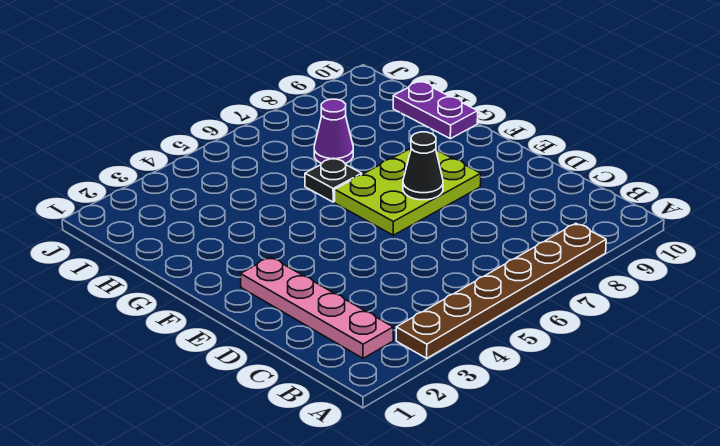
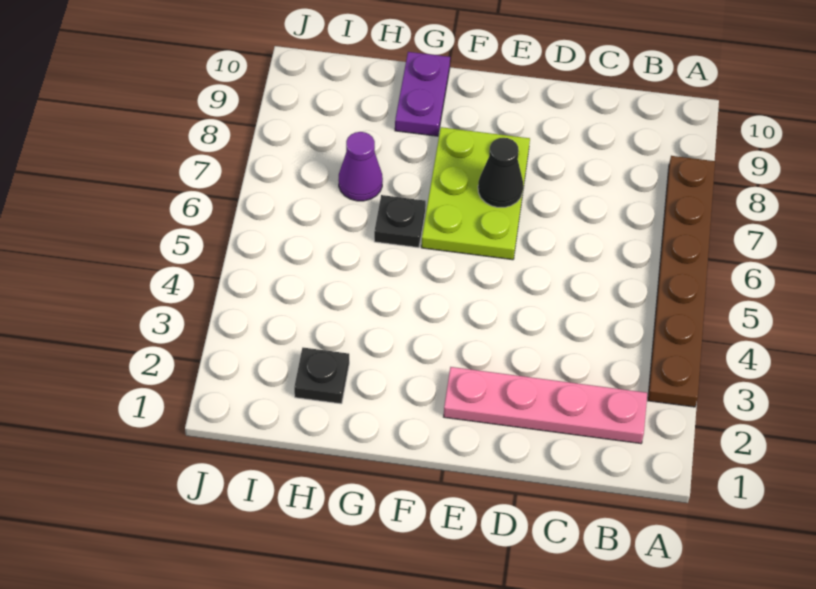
purple plate G10:H10 level 1 -> purple plate G9:G10 level 1
none -> black plate H2 level 1

